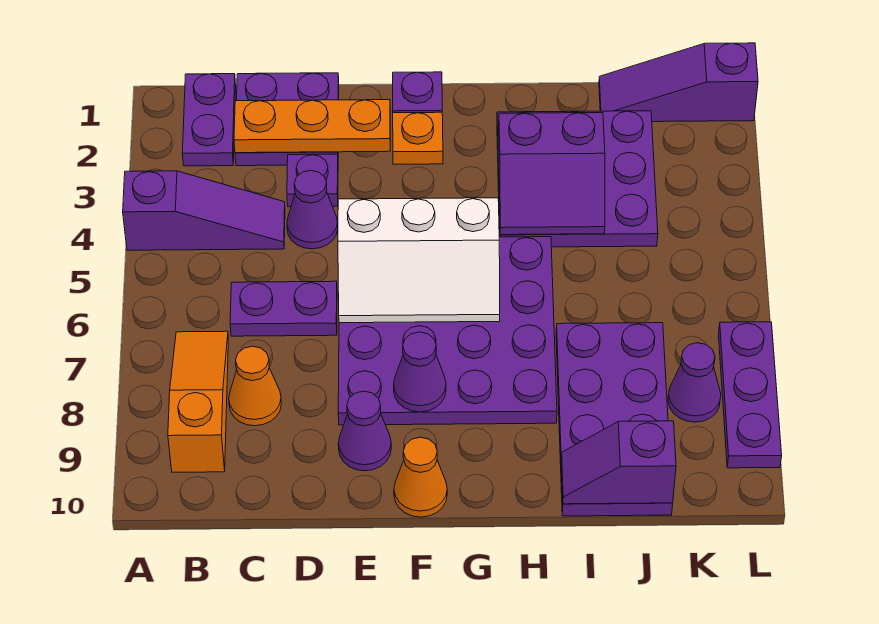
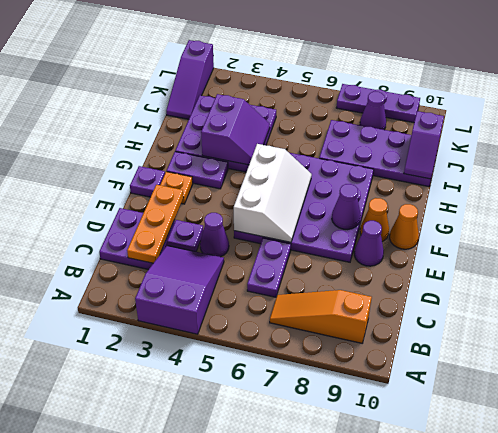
purple slope A4:C4 level 1 top A -> purple slope A3:C4 level 1 top A
purple plate B1:B2 level 1 -> purple plate G2:G3 level 1
orange cone C8 level 1 -> orange cone F9 level 1

